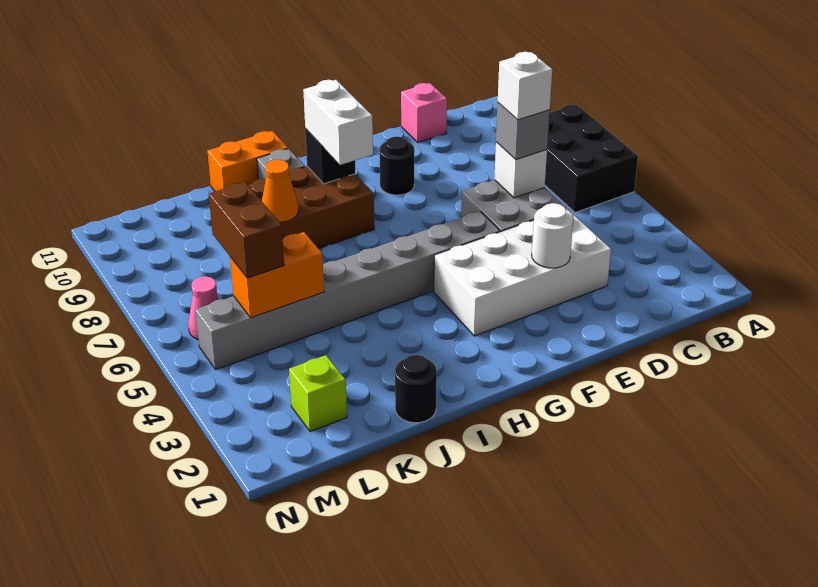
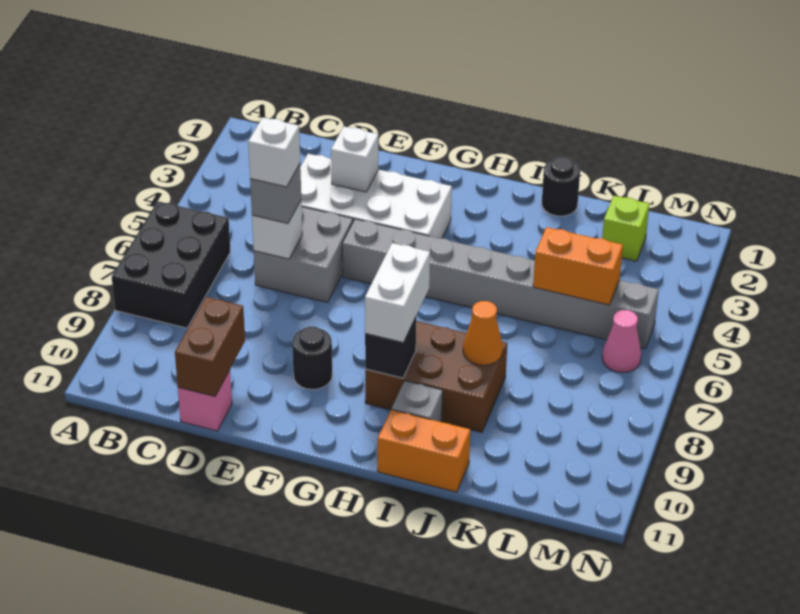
white round brick E3 level 2 -> white brick E3 level 2
brown brick L5:L6 level 3 -> brown brick D10:D11 level 2

